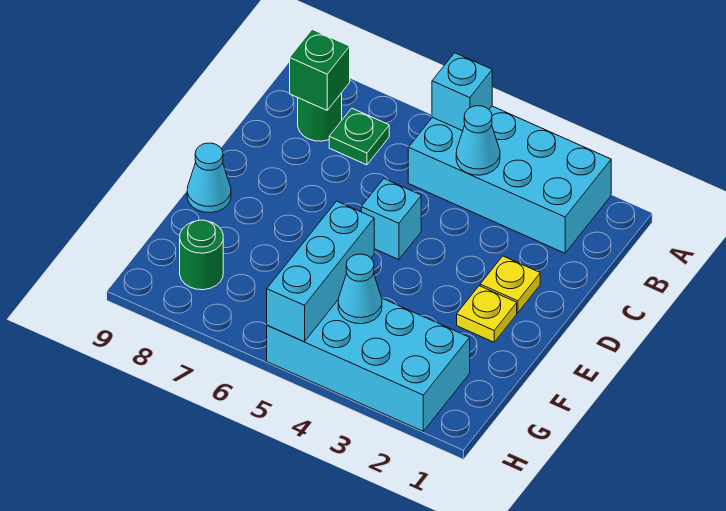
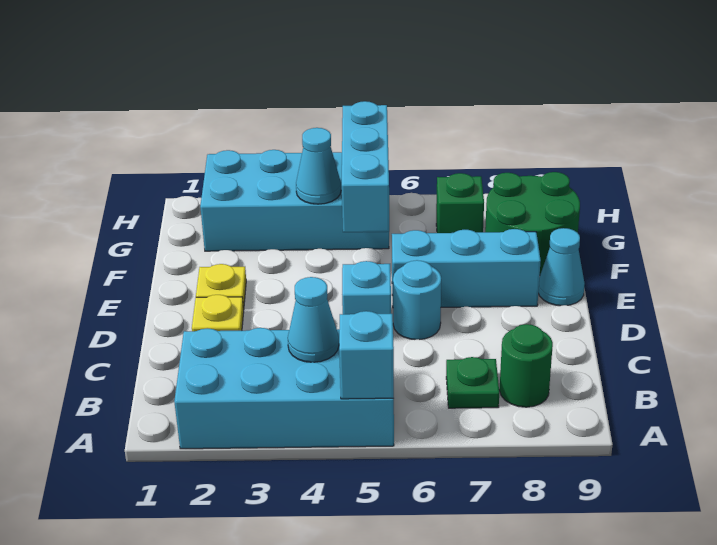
green brick B8 level 2 -> green brick G7 level 1
none -> cyan round brick D6 level 1
none -> cyan brick E6:E8 level 1
green round brick G8 level 1 -> green round brick F8:G9 level 1

